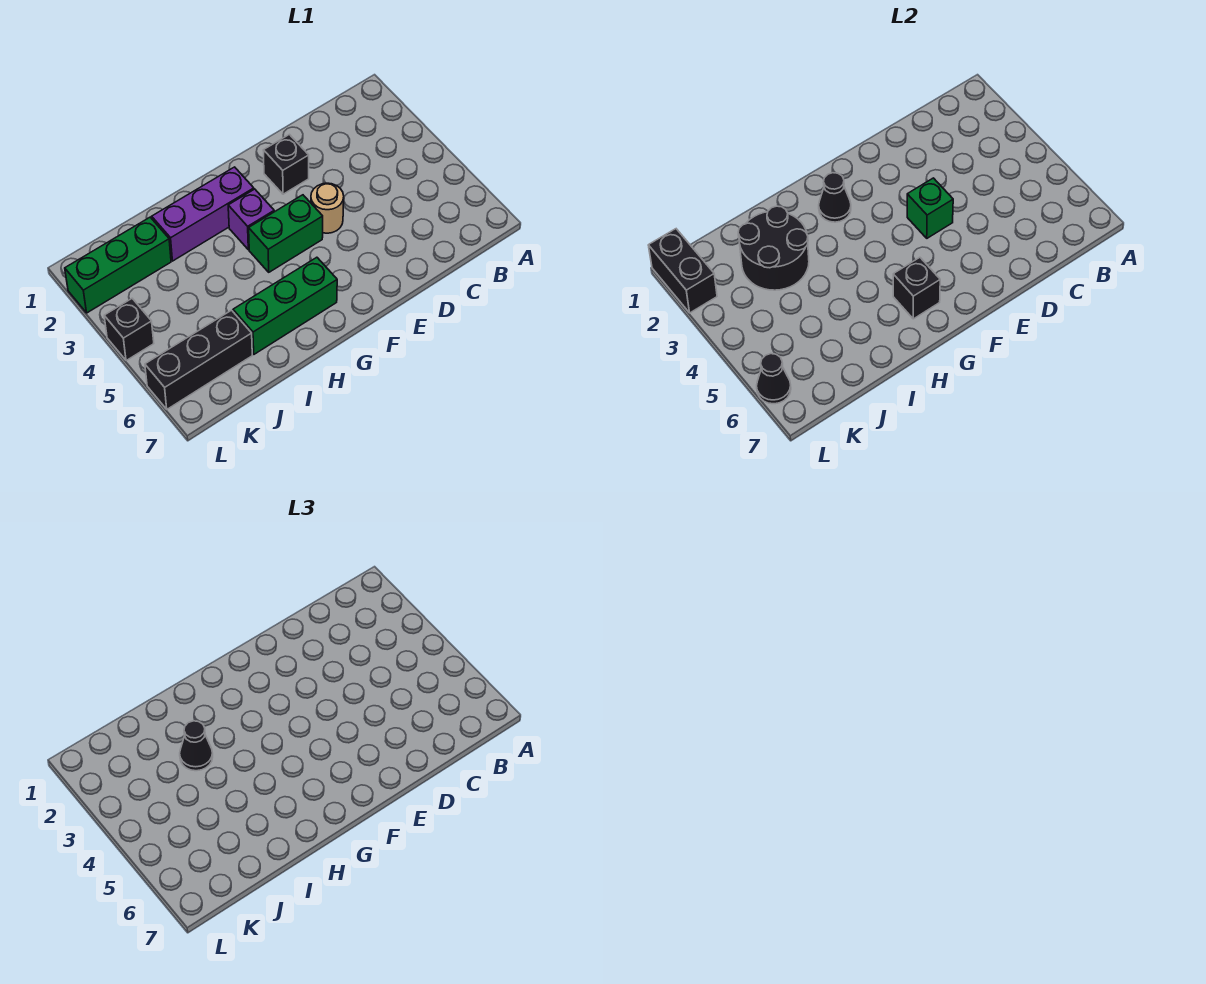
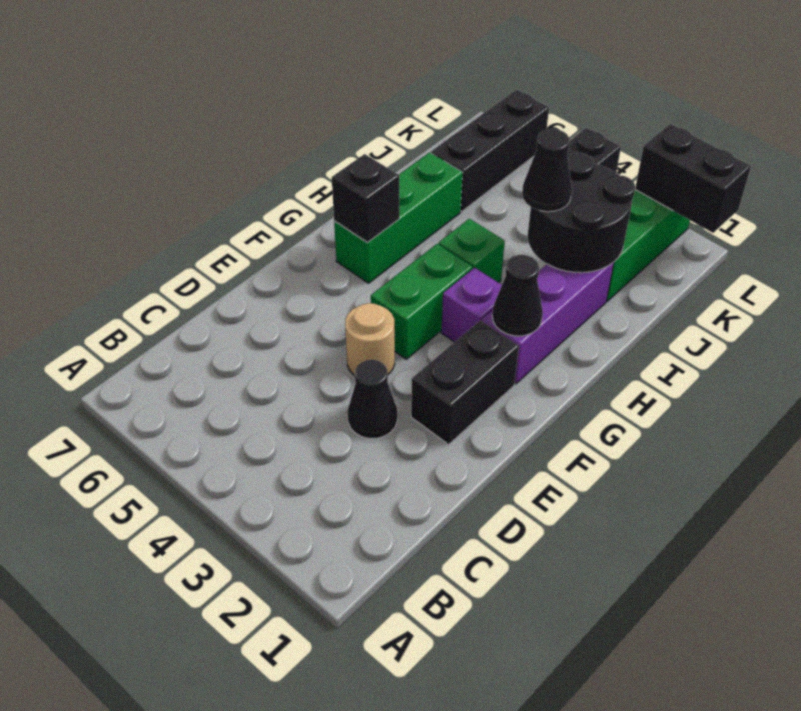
black brick E2 level 1 -> black brick E2:F2 level 1
green brick E4 level 2 -> green brick H4 level 1
black cone L6 level 2 -> black cone D3 level 1

